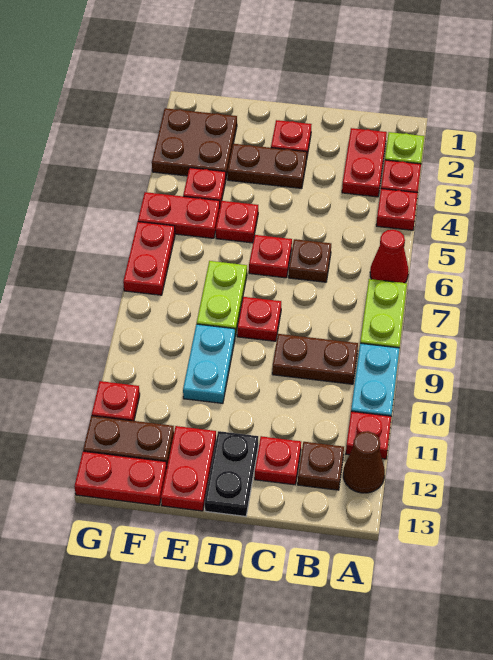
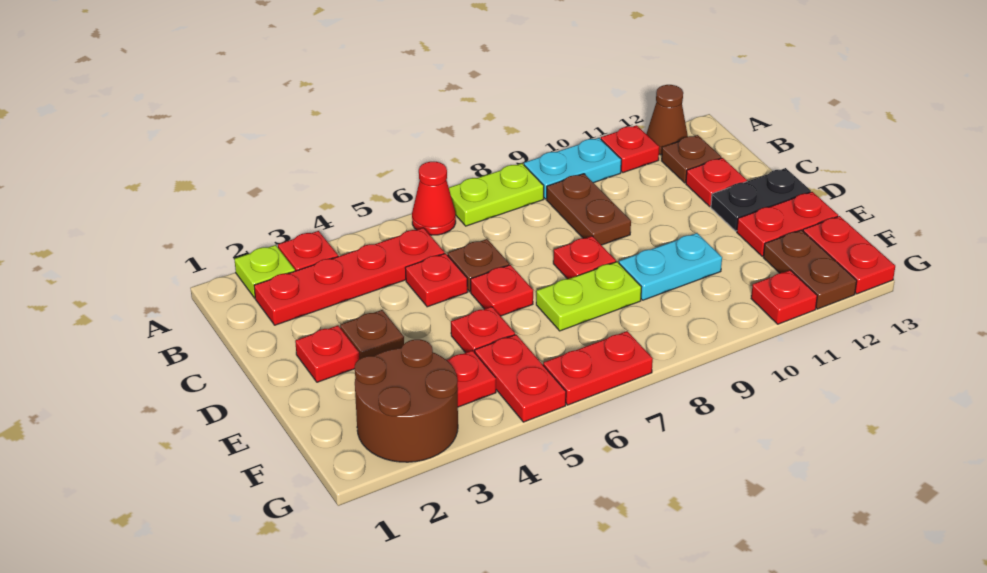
red plate A4 level 1 -> red plate C5 level 1
red plate B2:B3 level 1 -> red plate B2:B5 level 1
brown plate D3:E3 level 1 -> brown plate D3 level 1
brown plate F2:G3 level 1 -> brown round brick F2:G3 level 1

